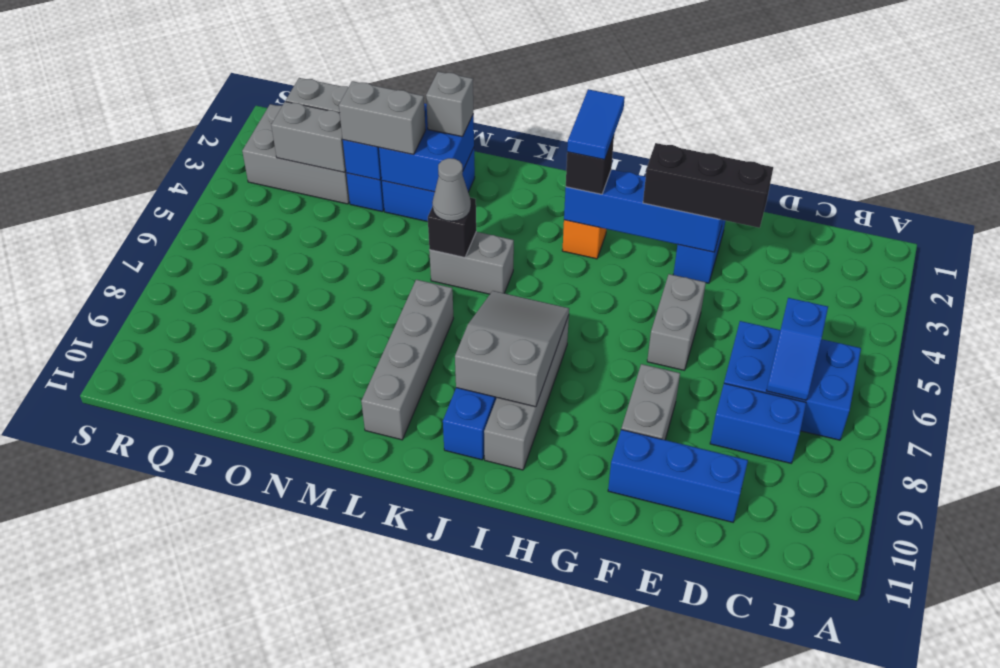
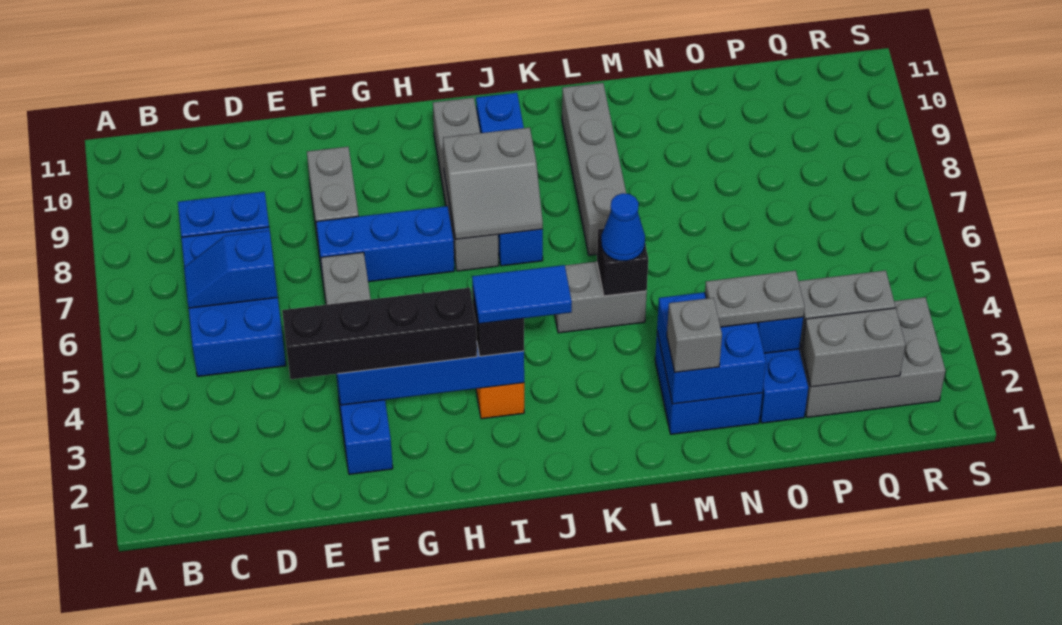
blue brick B6:D7 level 1 -> blue brick C5:D7 level 1
blue slope C6:C7 level 2 top 6 -> blue slope C6:D6 level 2 top D
blue brick D10:F10 level 1 -> blue brick F7:H7 level 1
black brick E3:G3 level 3 -> black brick E3:H3 level 3
blue tile I2:I3 level 4 -> blue tile I3:J3 level 4
grey slope I7:J9 level 2 top 9 -> grey slope I7:J8 level 2 top 8
grey cone L5 level 3 -> blue cone L5 level 3
grey brick N3:O3 level 3 -> grey plate N3:O3 level 3

